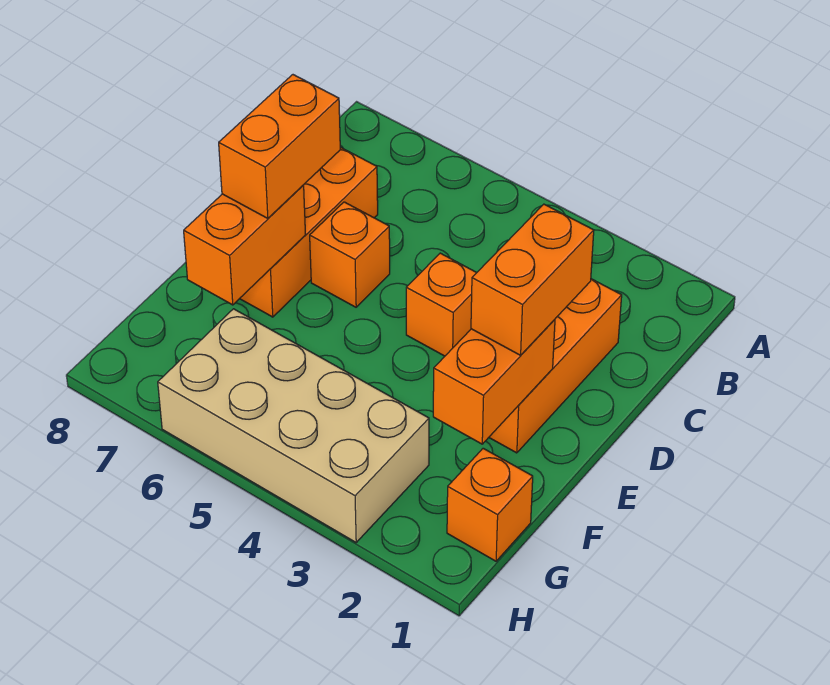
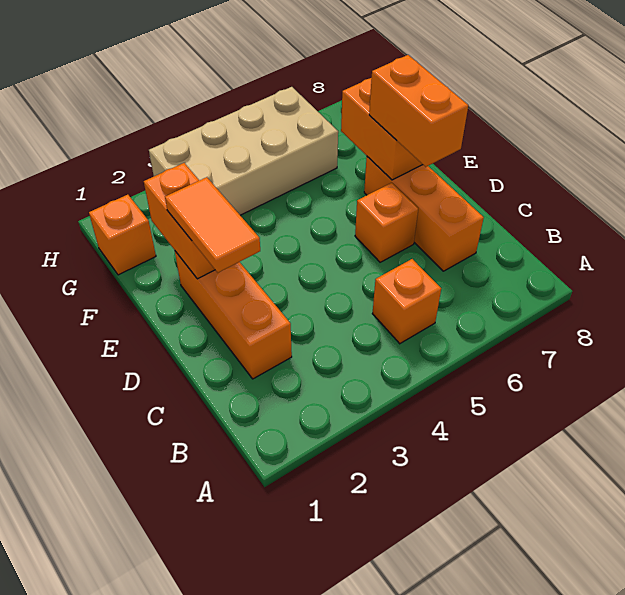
orange brick D2:E2 level 3 -> orange tile D2:E2 level 3
orange brick D4 level 1 -> orange brick B5 level 1

